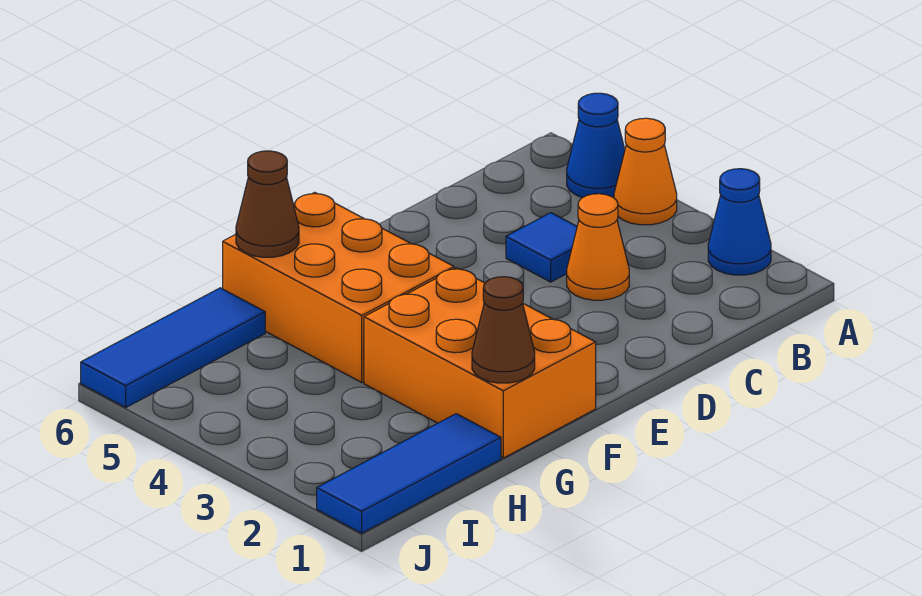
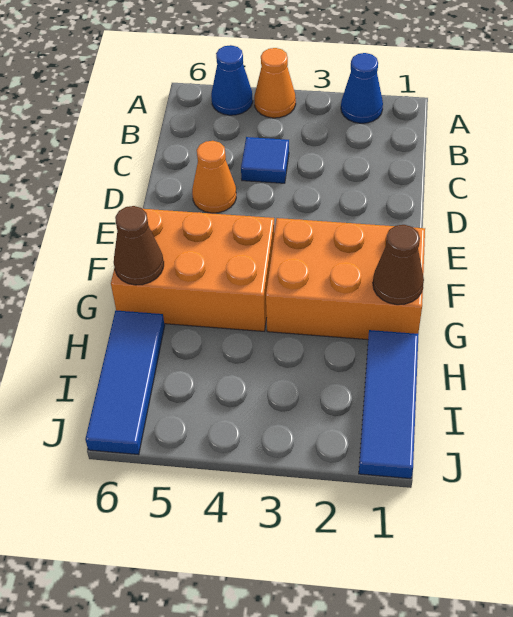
orange cone C3 level 1 -> orange cone D5 level 1

